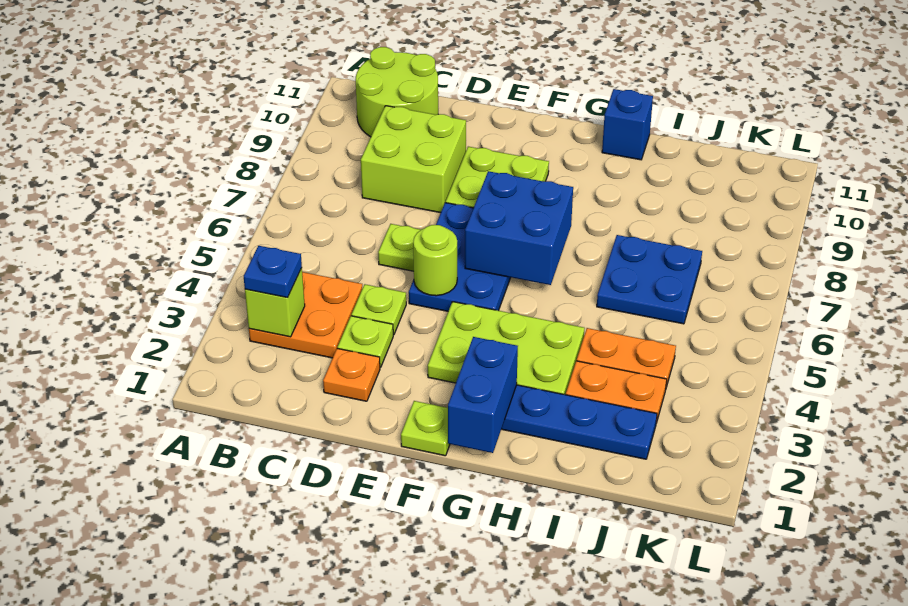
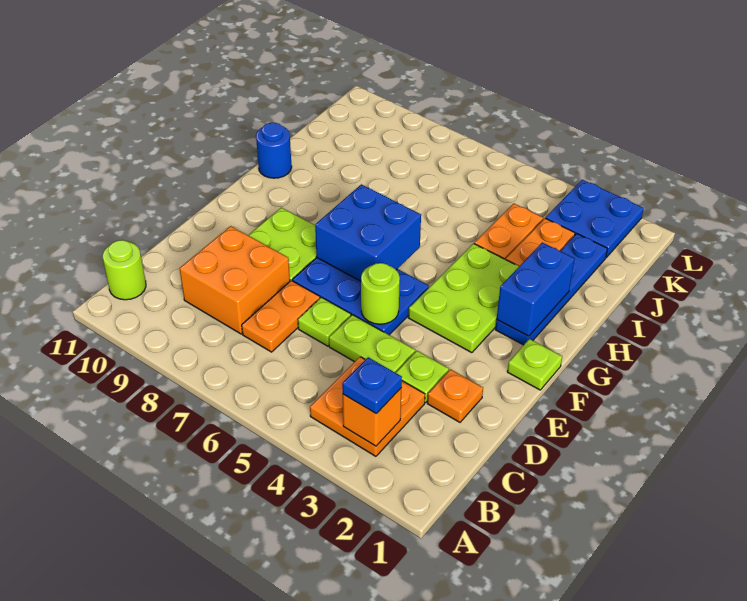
lime brick B3 level 2 -> orange brick B3 level 2
lime round brick B10:C11 level 1 -> lime round brick B11 level 1
none -> orange plate C7:D7 level 1
lime brick C8:D9 level 1 -> orange brick C8:D9 level 1
lime plate D4 level 1 -> lime plate D4:D5 level 1
blue brick G1:G2 level 2 -> blue brick G2:H2 level 2
blue brick H11 level 1 -> blue round brick H11 level 1
blue plate I6:J7 level 1 -> blue plate K2:L3 level 1

